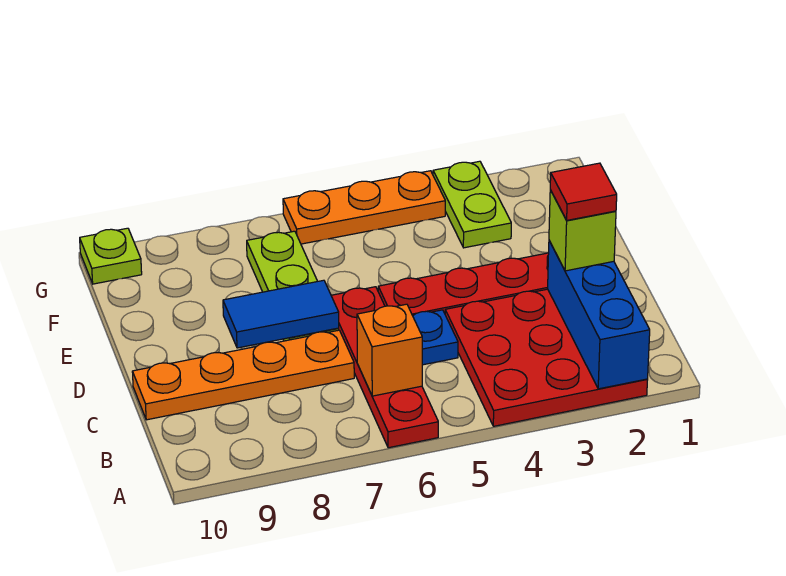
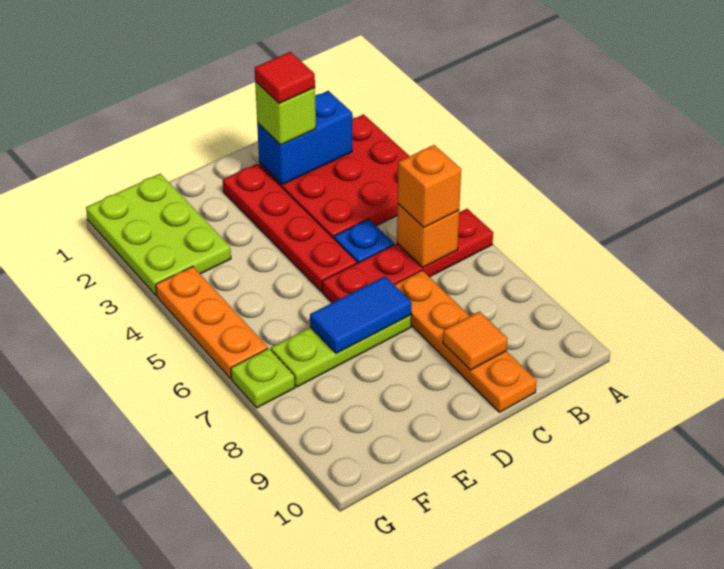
blue brick A2:C2 level 2 -> blue brick B2:C2 level 2
none -> orange brick B6 level 3
none -> orange tile C9 level 2
blue tile D7:D8 level 2 -> blue tile D7:E7 level 2
lime plate F3:G3 level 1 -> lime plate F1:G3 level 1
lime plate G10 level 1 -> lime plate G7 level 1

